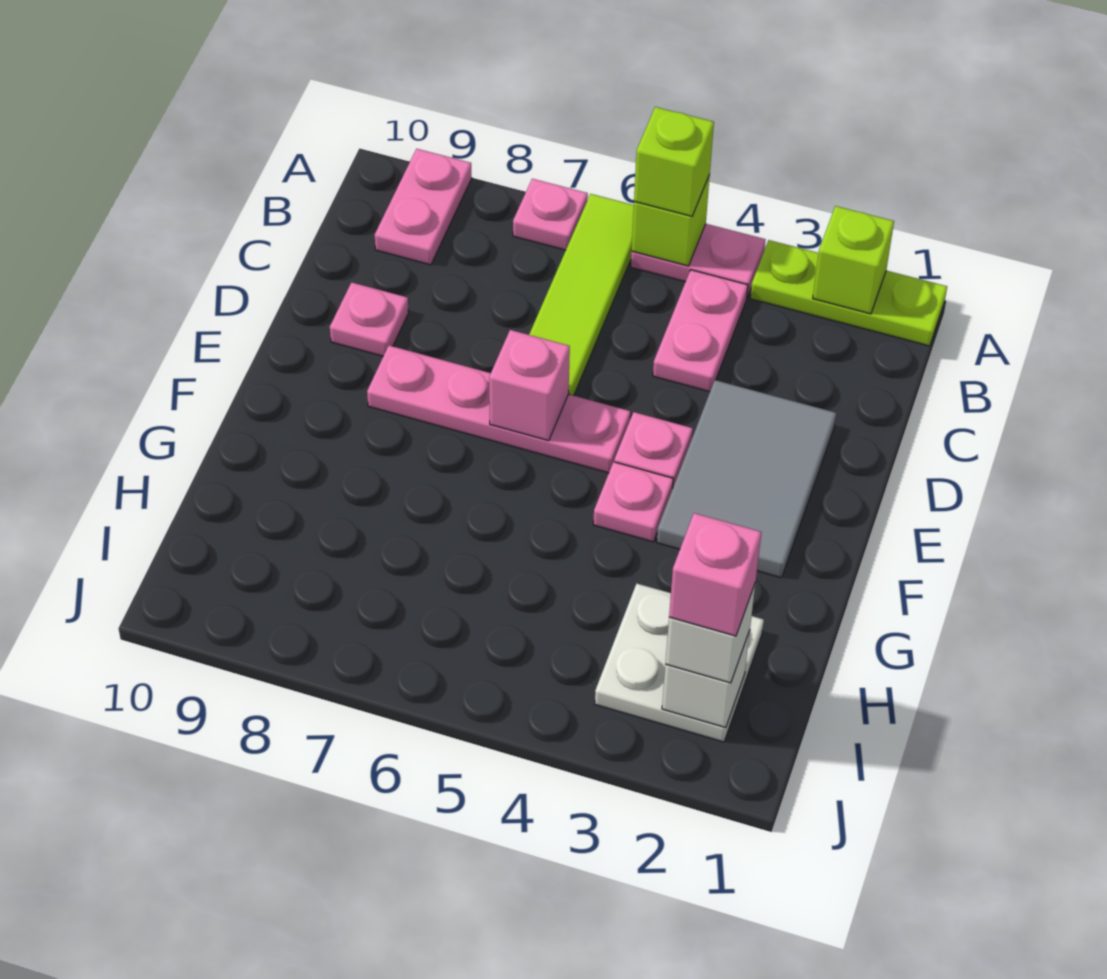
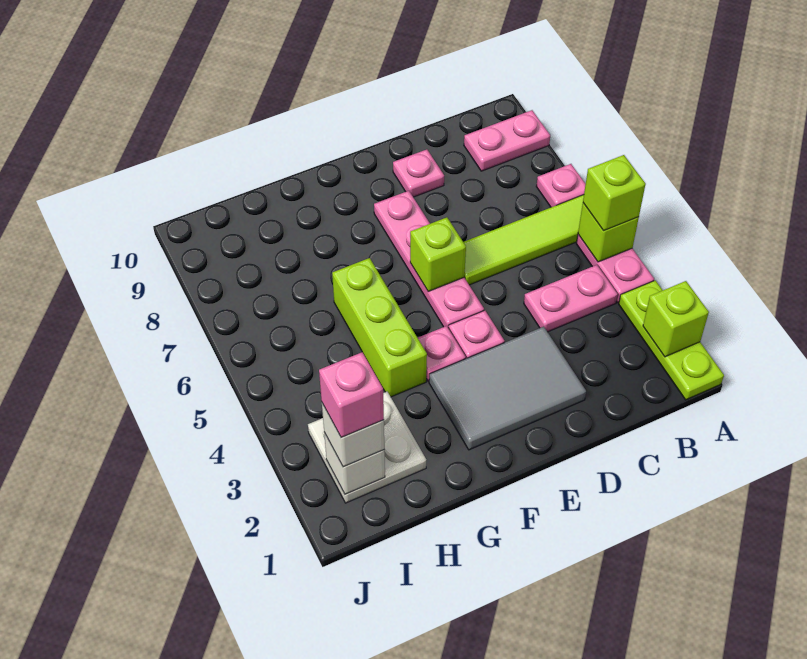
pink brick E6 level 2 -> lime brick E6 level 2
none -> lime brick G4:G6 level 1

